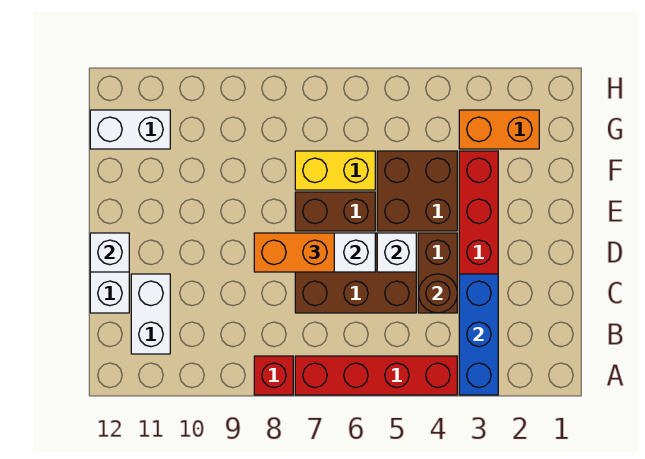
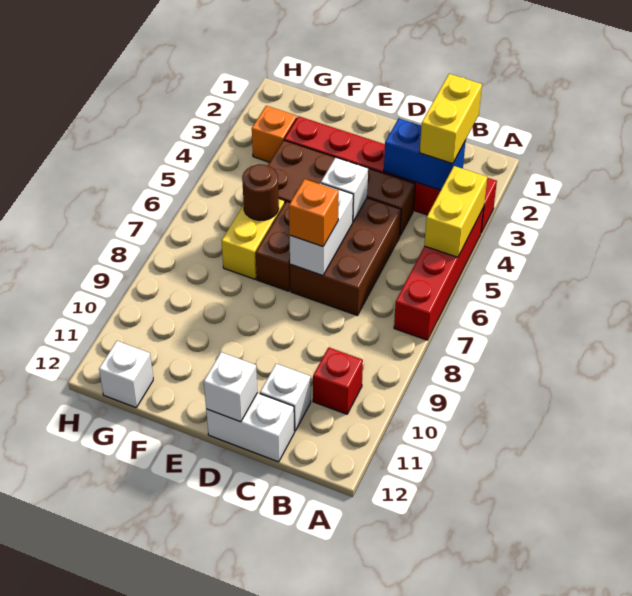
blue brick A3:C3 level 2 -> blue brick B3:C3 level 2
none -> yellow brick A4:A5 level 2
red brick A8 level 1 -> red brick B10 level 1
none -> yellow brick B2:B3 level 3
white brick B11:C11 level 1 -> white brick C11 level 1
brown round brick C4 level 2 -> brown round brick F6 level 2
orange brick D7:D8 level 3 -> orange brick D7 level 3
orange brick G2:G3 level 1 -> orange brick G3 level 1
white brick G11:G12 level 1 -> white brick G12 level 1

